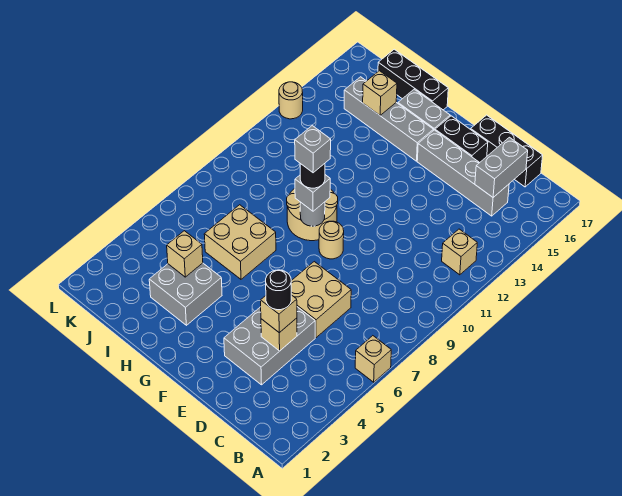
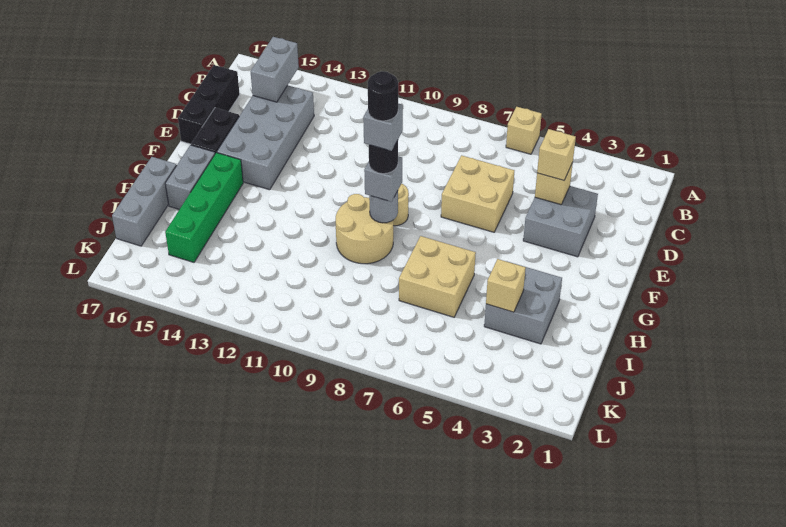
tan brick B12 level 1 -> none
grey brick C15:F15 level 1 -> grey brick C14:F15 level 1
grey brick C15:C16 level 2 -> grey brick B15:C15 level 2
grey brick D3:E5 level 1 -> grey brick D3:E4 level 1
black round brick D4 level 4 -> black round brick G9 level 6
grey brick G15:J15 level 1 -> green brick G15:J15 level 1
black brick H17:J17 level 1 -> grey brick H17:J17 level 1
tan brick I15 level 2 -> none
tan round brick L13 level 1 -> none

